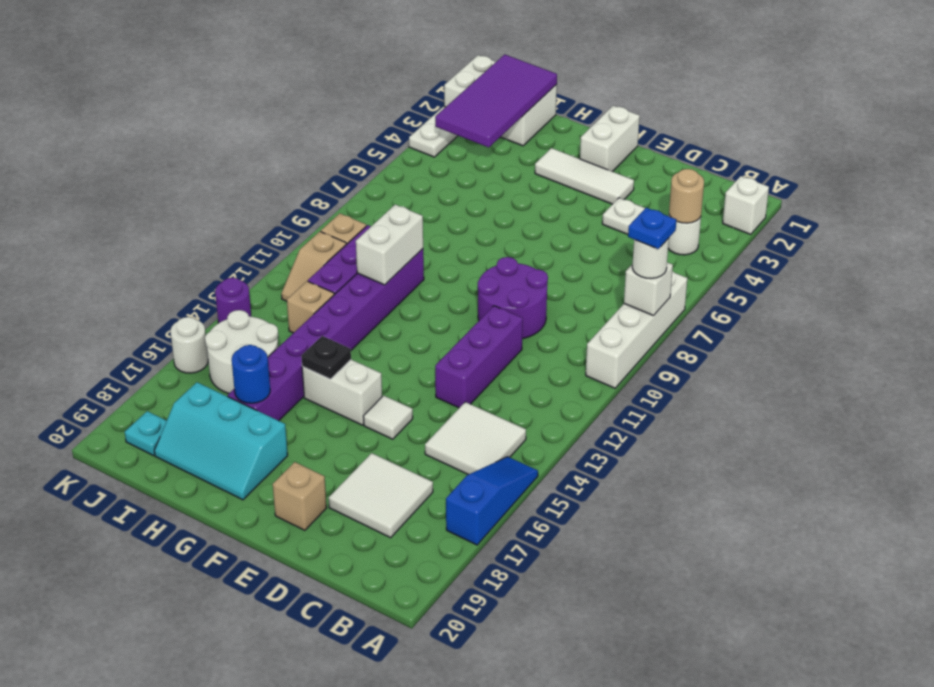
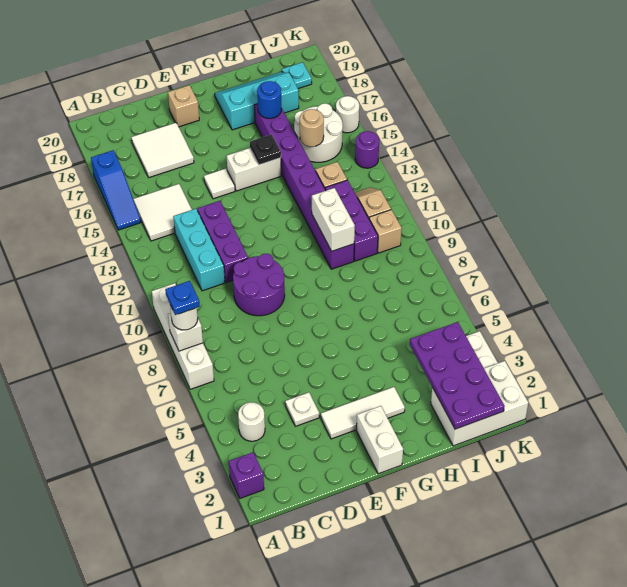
white brick A2 level 1 -> purple brick A2 level 1
tan round brick B4 level 2 -> tan round brick I15 level 2
none -> cyan brick C11:C13 level 1
purple tile I1:J4 level 2 -> purple plate I1:J4 level 2

